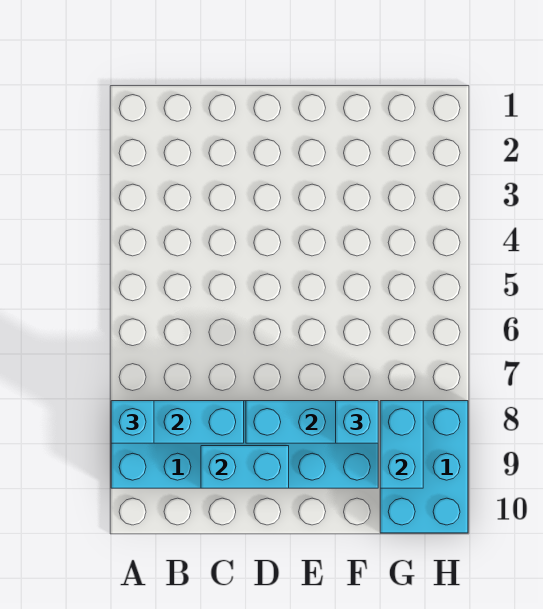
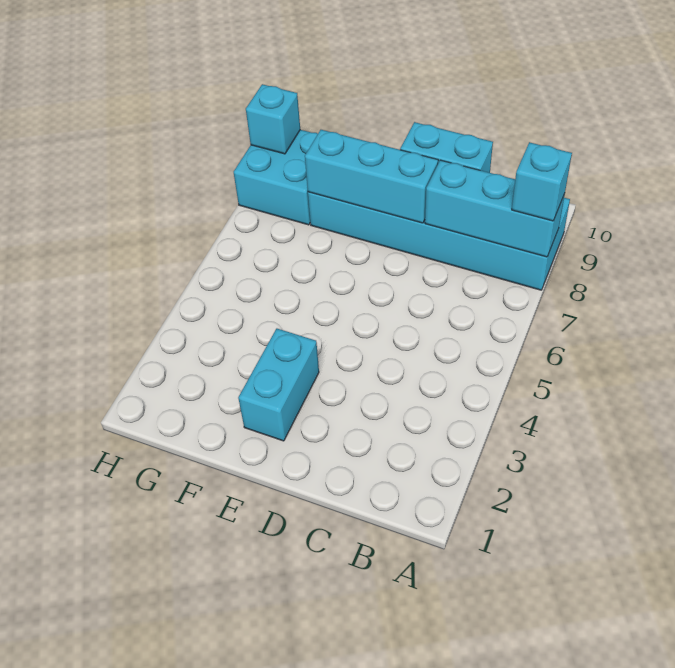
cyan brick F8 level 3 -> cyan brick H9 level 2
cyan brick G8:H10 level 1 -> cyan brick G8:H9 level 1
cyan brick G8:G9 level 2 -> cyan brick E2:E3 level 1

